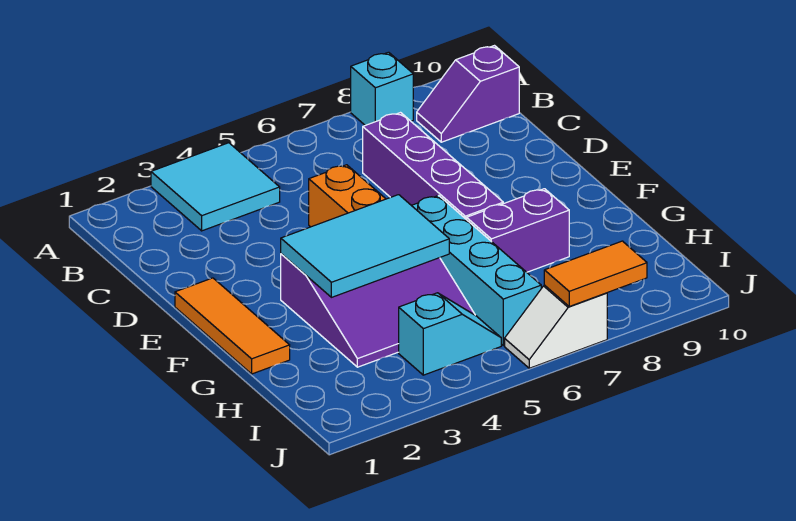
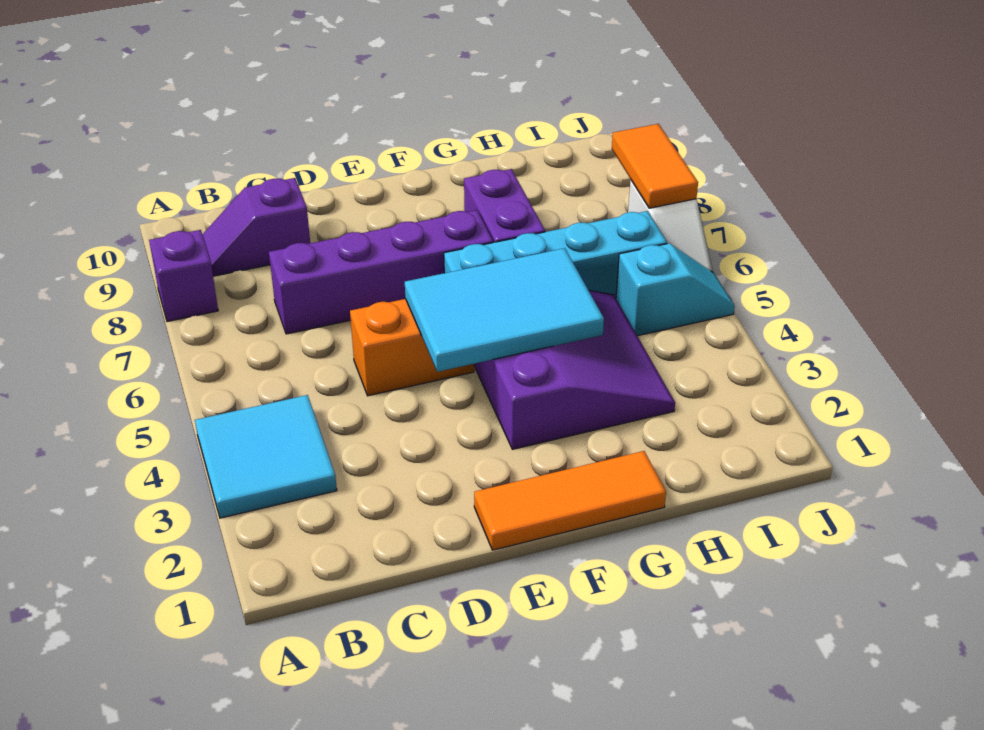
cyan brick A8 level 1 -> purple brick A8 level 1
purple slope B9:B10 level 1 top 10 -> purple slope B9:C9 level 1 top C
cyan tile F3:G5 level 2 -> cyan tile E4:G5 level 2
cyan slope I4:I5 level 1 top 4 -> cyan slope I5:J5 level 1 top I

